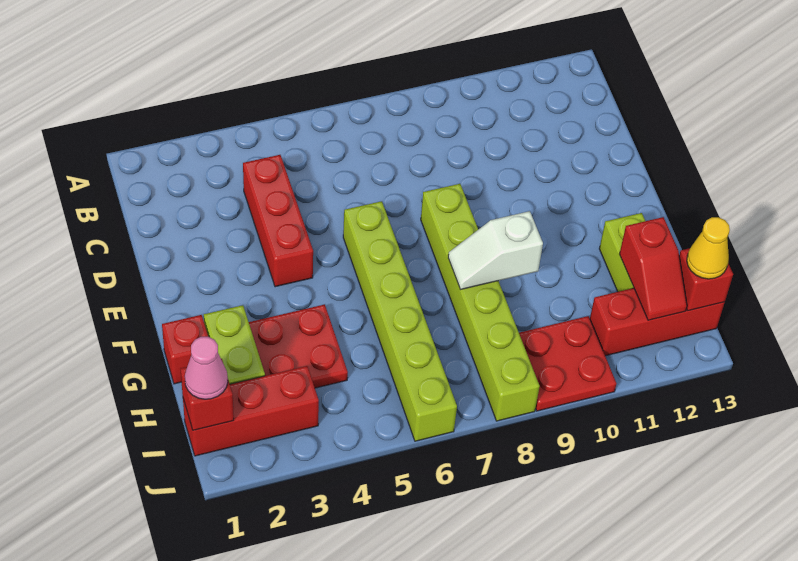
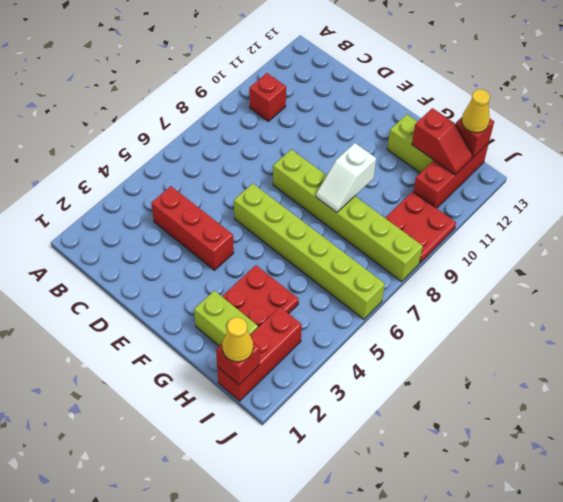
red brick G1 level 1 -> red brick B10 level 1
pink cone I1 level 3 -> yellow cone I1 level 3

